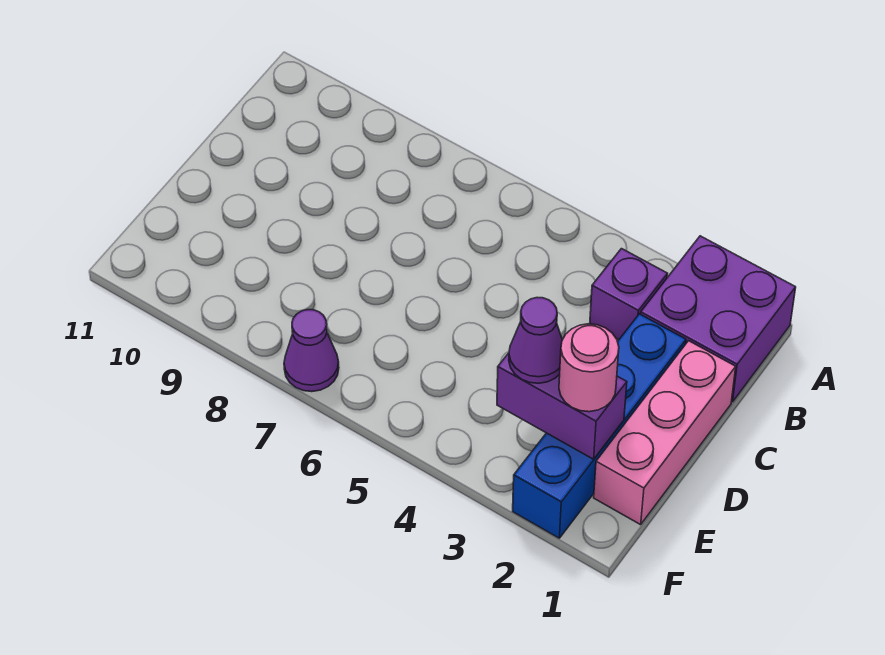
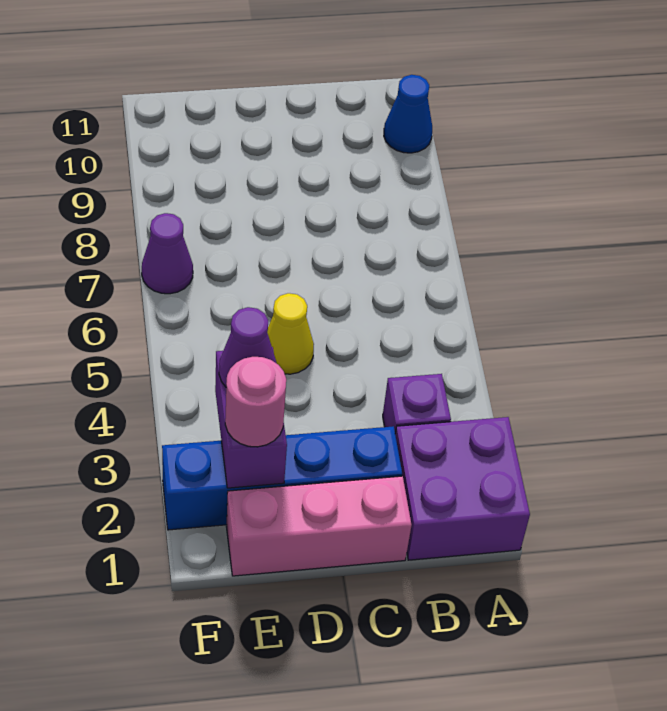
none -> blue cone A10 level 1
none -> yellow cone D5 level 1

